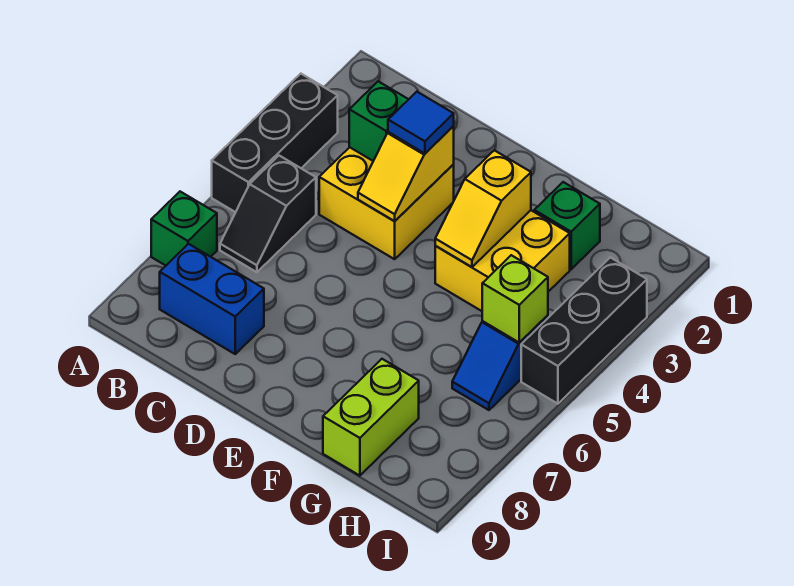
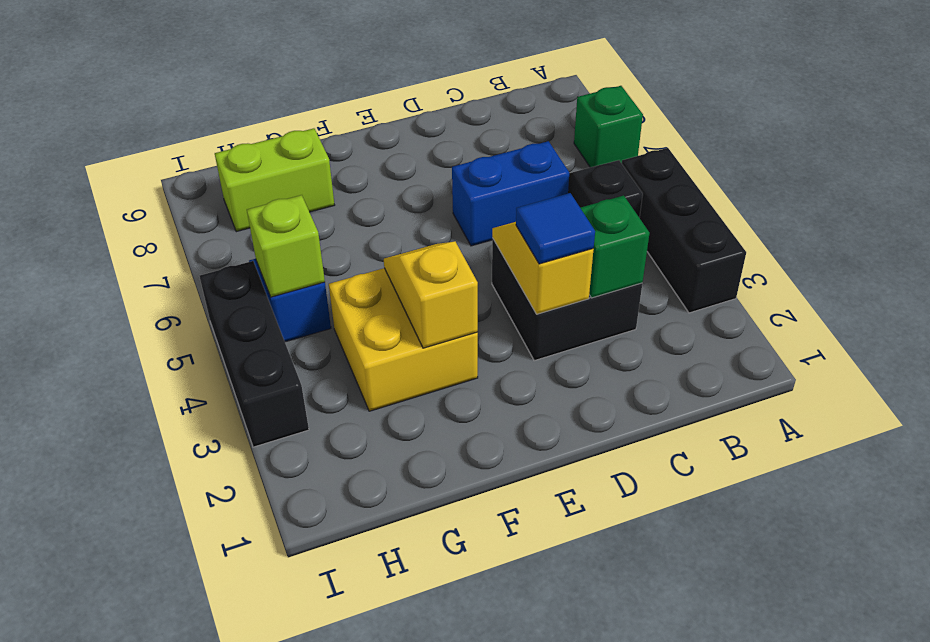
blue brick B8:C8 level 1 -> blue brick C6:D6 level 1
yellow brick C3:D4 level 1 -> black brick C3:D4 level 1
green brick G2 level 1 -> none
lime brick G8:G9 level 1 -> lime brick G8:H8 level 1

